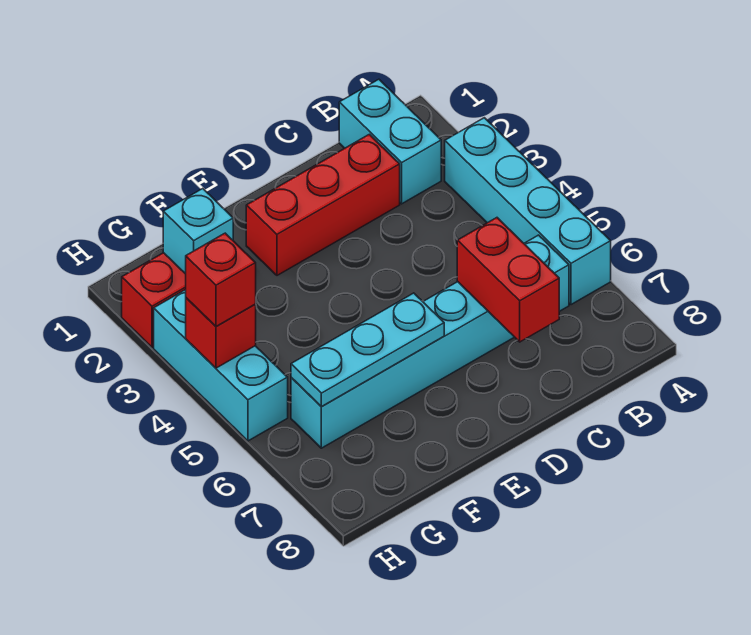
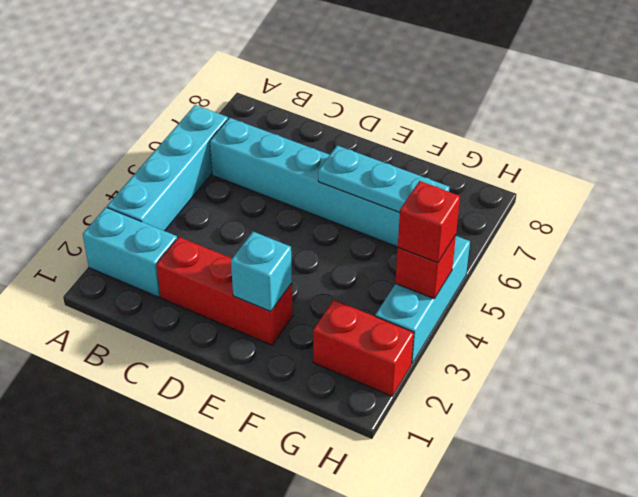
cyan brick B1:B2 level 1 -> cyan brick A2:B2 level 1
red brick C6:C7 level 2 -> none
cyan brick G2 level 2 -> cyan brick E2 level 2

